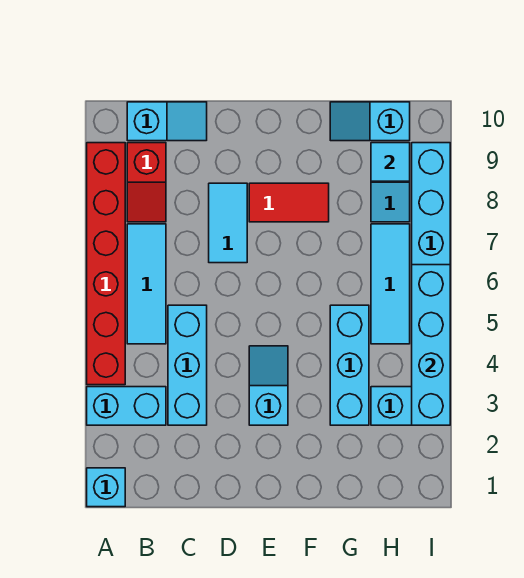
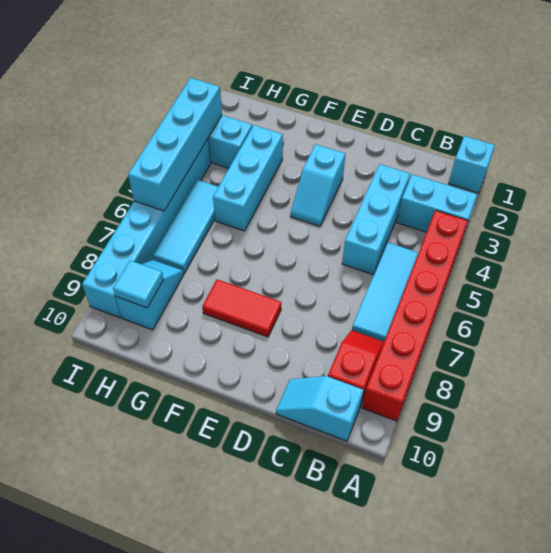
cyan tile D7:D8 level 1 -> none
cyan slope G10:H10 level 1 top H -> none

